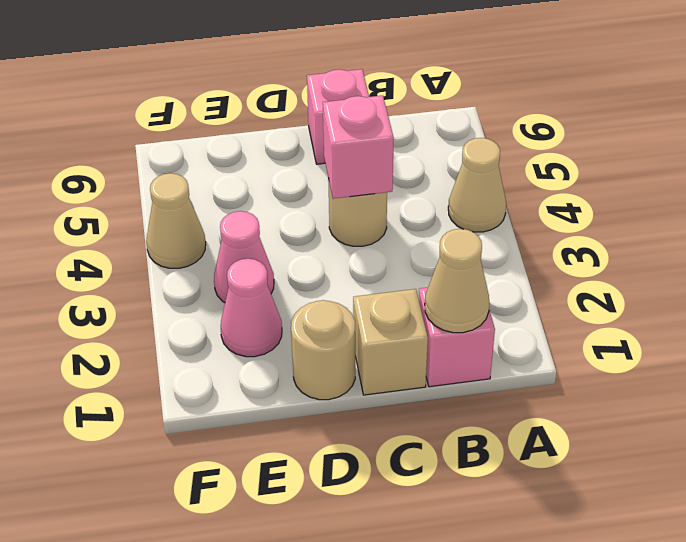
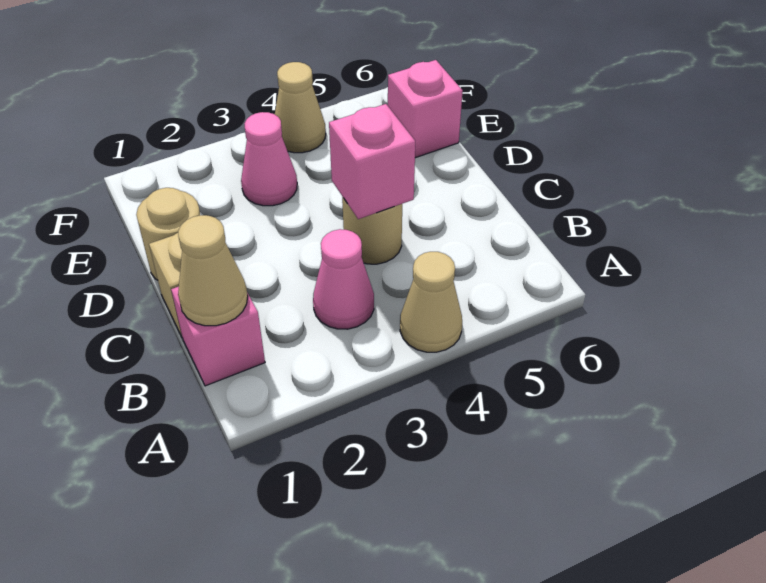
pink brick C6 level 1 -> pink brick E6 level 1
pink cone E2 level 1 -> pink cone B3 level 1

